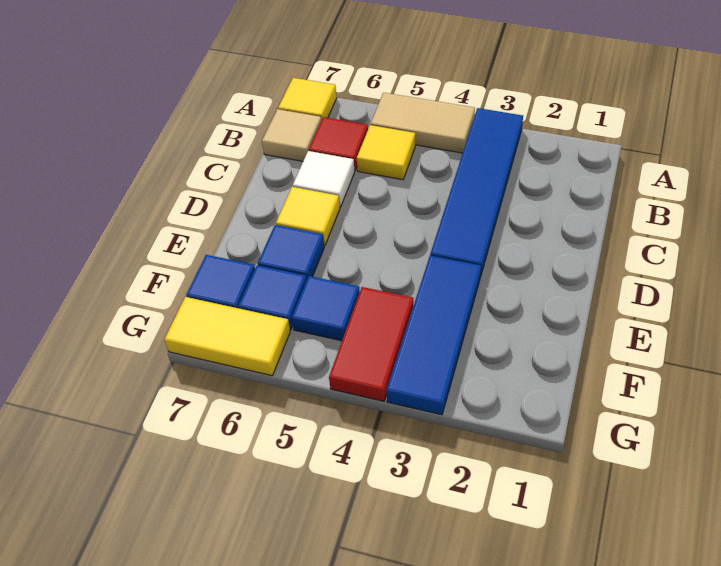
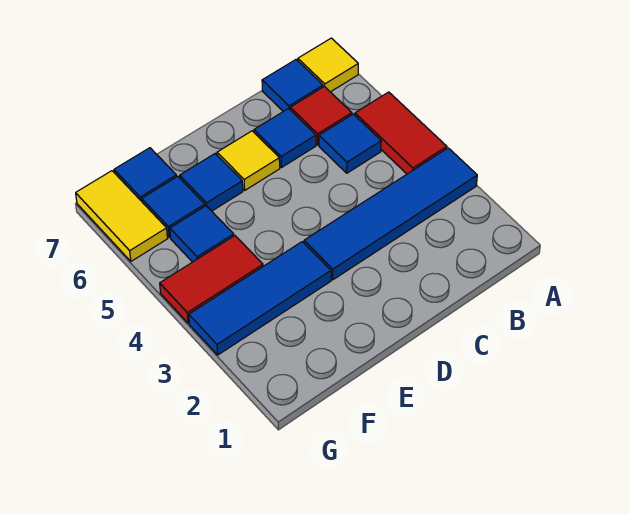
tan tile A4:A5 level 1 -> red tile A4:A5 level 1
yellow tile B5 level 1 -> blue tile B5 level 1
tan tile B7 level 1 -> blue tile B7 level 1
white tile C6 level 1 -> blue tile C6 level 1

